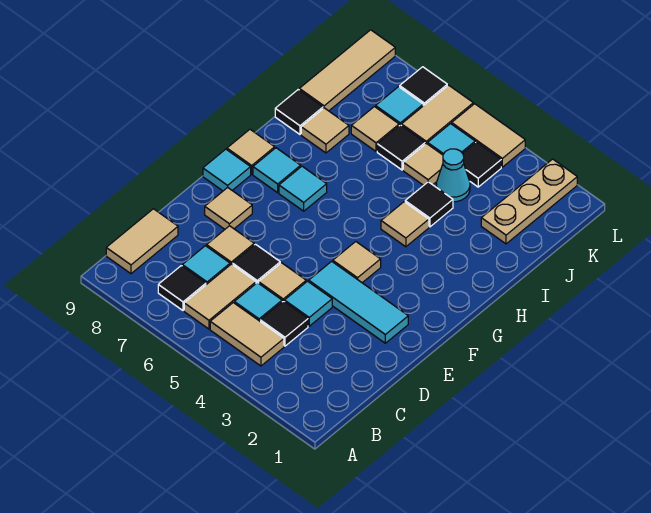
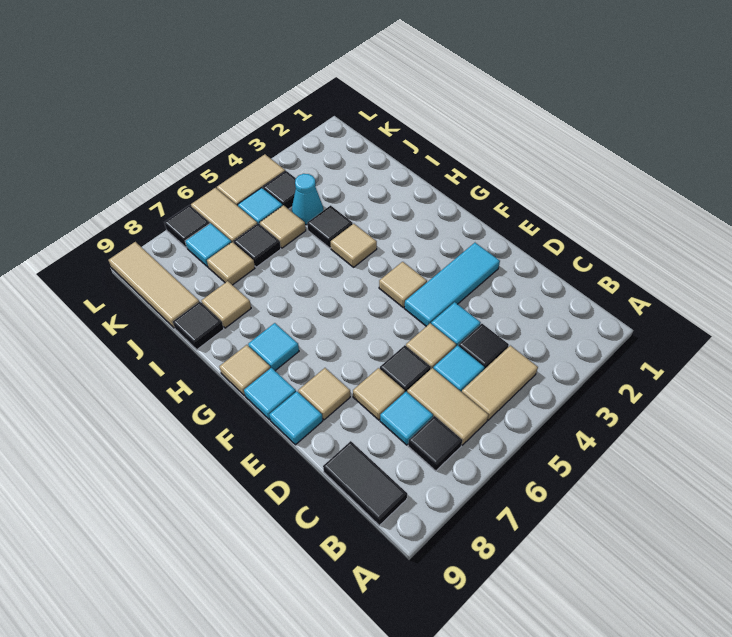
tan tile B9:C9 level 1 -> black tile B9:C9 level 1
cyan tile G7 level 1 -> cyan tile E9 level 1
tan plate J2:L2 level 1 -> none

